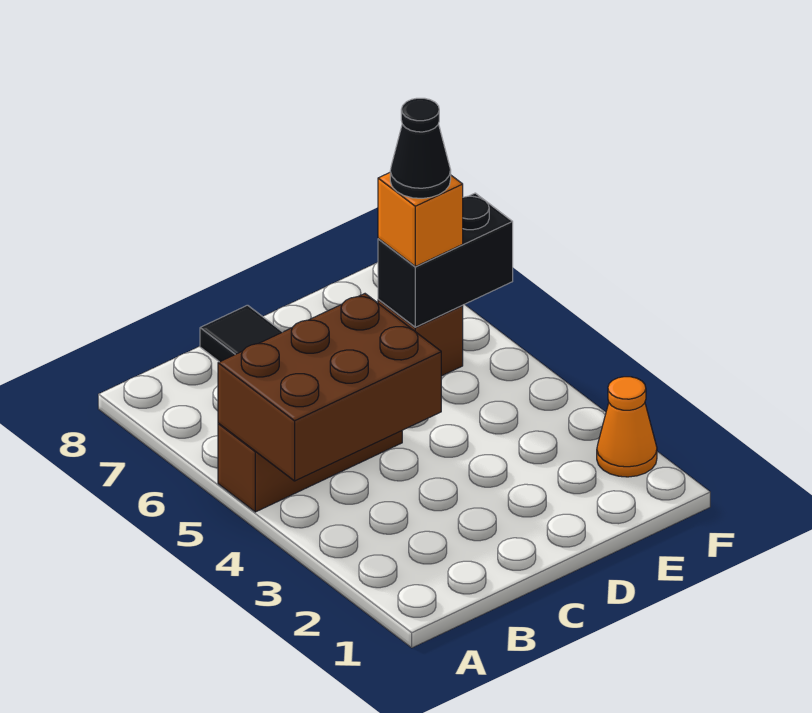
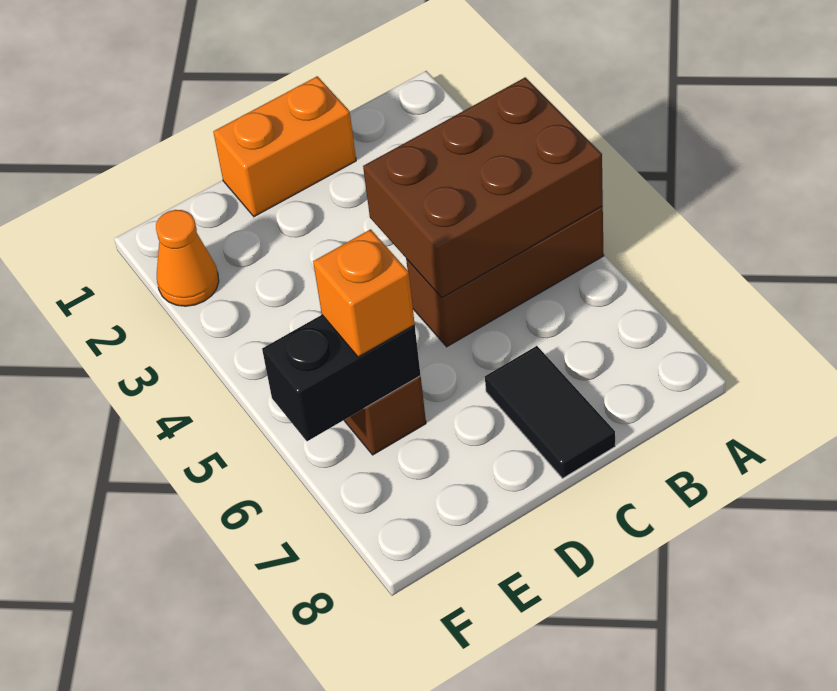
none -> orange brick C1:D1 level 1
black cone E6 level 4 -> none

